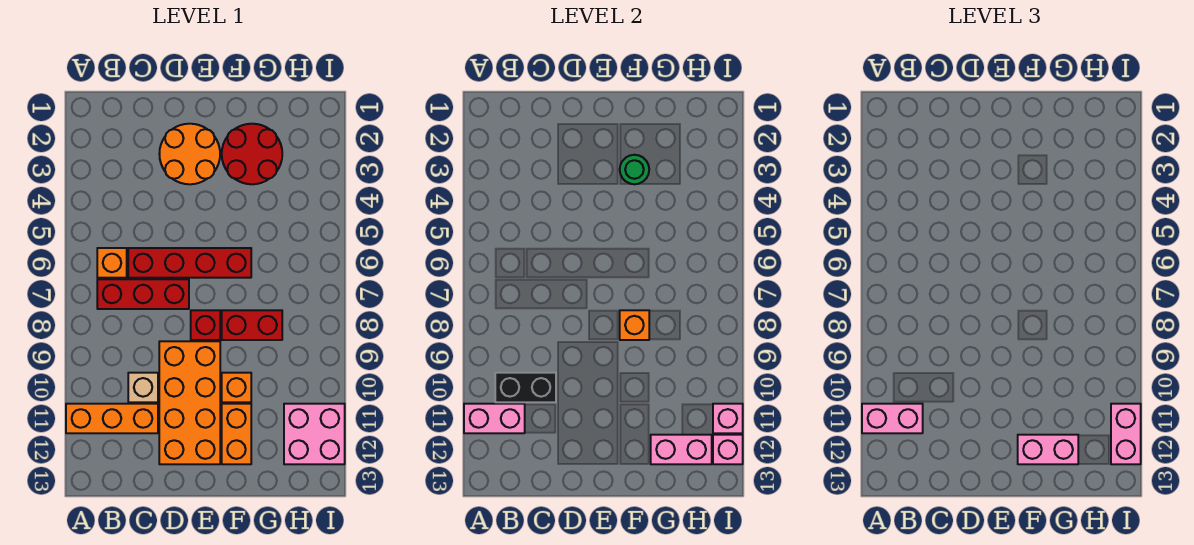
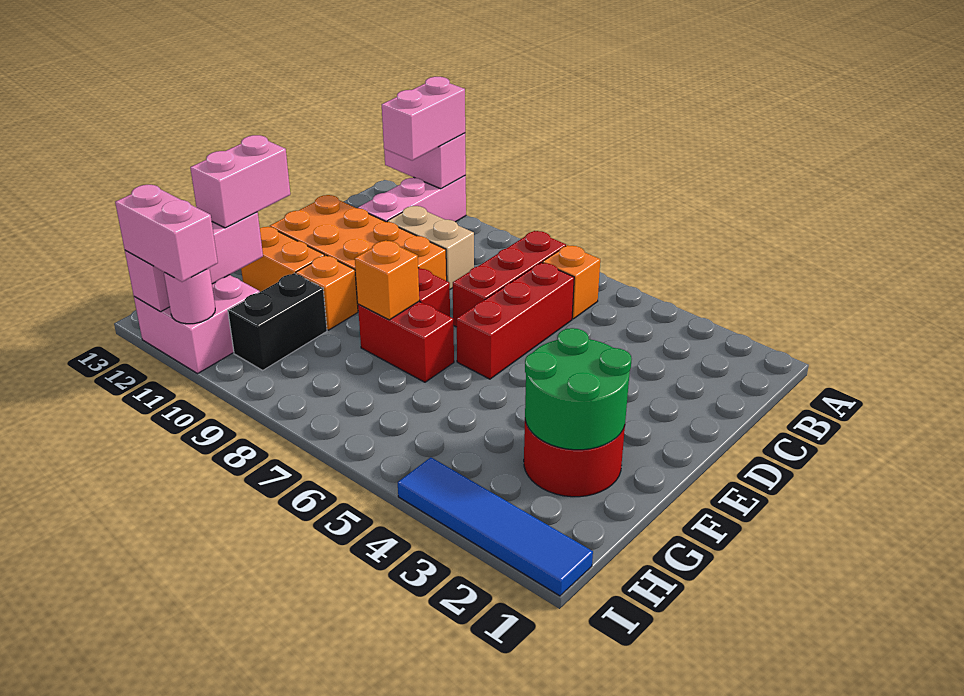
orange brick A11:C11 level 1 -> pink brick A11:C11 level 1
pink brick A11:B11 level 2 -> pink brick A11:A12 level 2
black brick B10:C10 level 2 -> black brick G10:H10 level 1
red brick C6:F6 level 1 -> red brick C6:E6 level 1
tan brick C10 level 1 -> tan brick C9:C10 level 1
orange round brick D2:E3 level 1 -> none
green round brick F3 level 2 -> green round brick F2:G3 level 2
red brick F8:G8 level 1 -> red brick F7:F8 level 1
none -> blue tile I1:I4 level 1
pink brick I11 level 2 -> pink round brick I11 level 2

